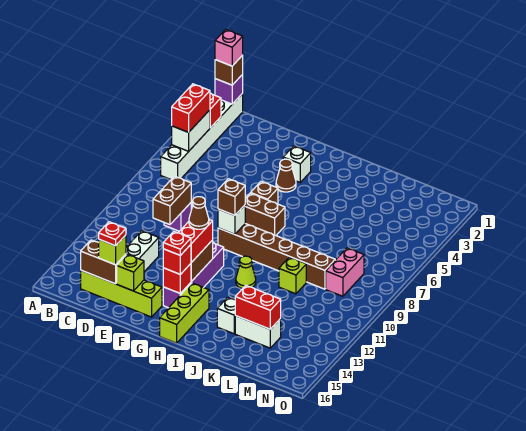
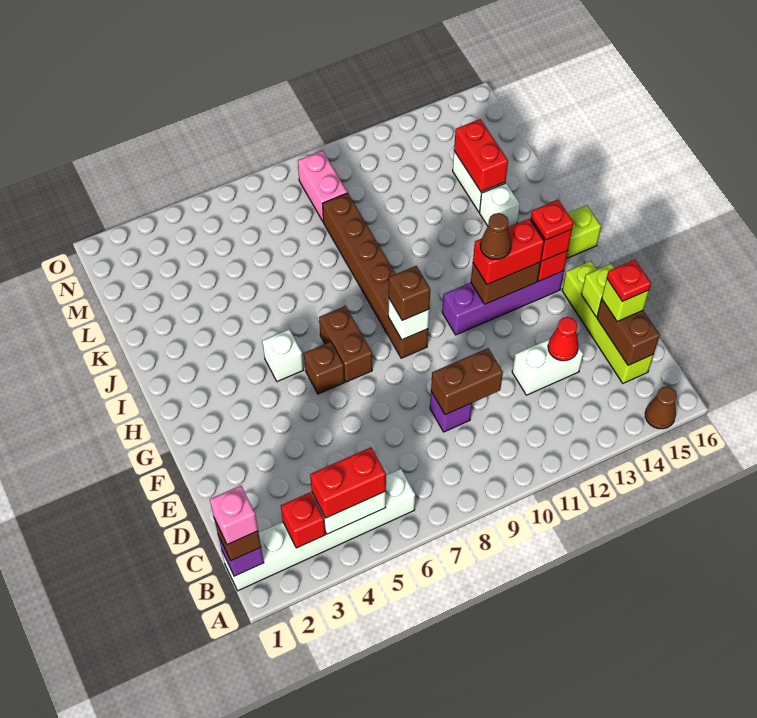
none -> red cone D13 level 2
white brick G3 level 1 -> white brick H5 level 1
brown cone G4 level 1 -> brown cone A15 level 1
lime cone I11 level 1 -> none
lime brick K10 level 1 -> none
pink brick M8:M9 level 1 -> pink brick M9:N9 level 1

